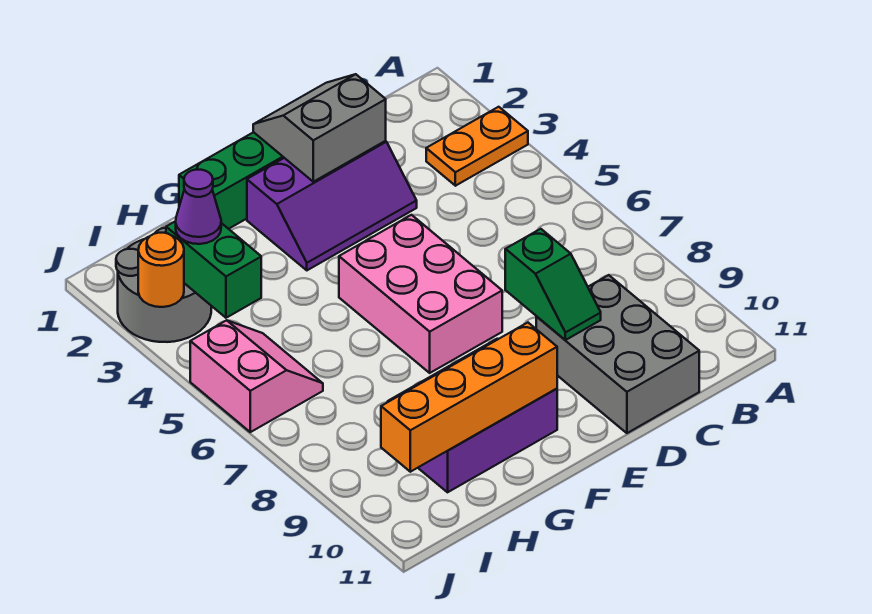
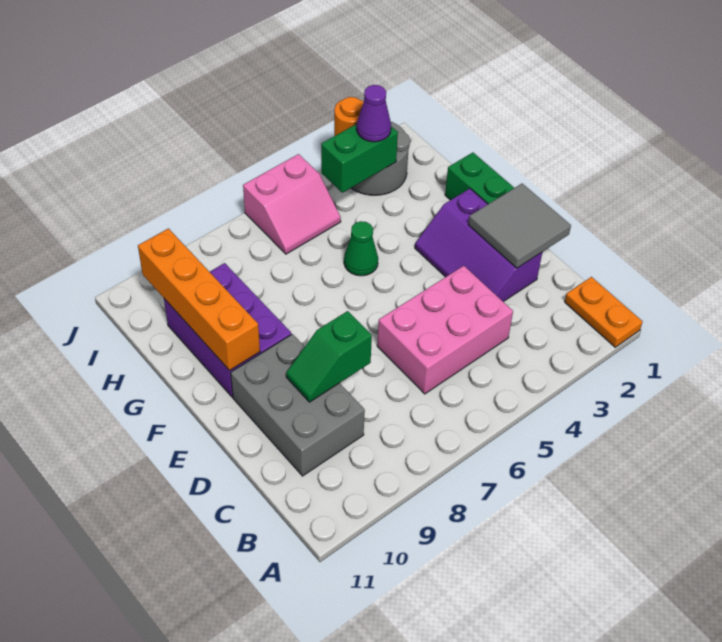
orange plate A3:B3 level 1 -> orange plate A1:B1 level 1
grey brick C9:D11 level 1 -> grey brick C9:E10 level 1
grey slope D1:E2 level 2 top 2 -> grey tile D1:E2 level 2
pink brick E5:F7 level 1 -> pink brick C4:D6 level 1
none -> green cone G5 level 1

